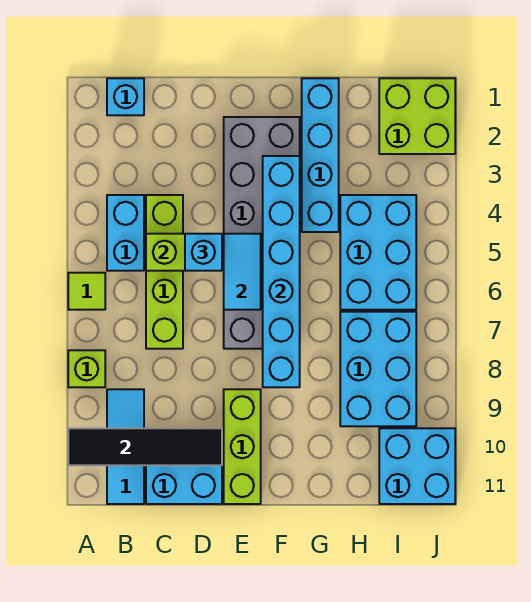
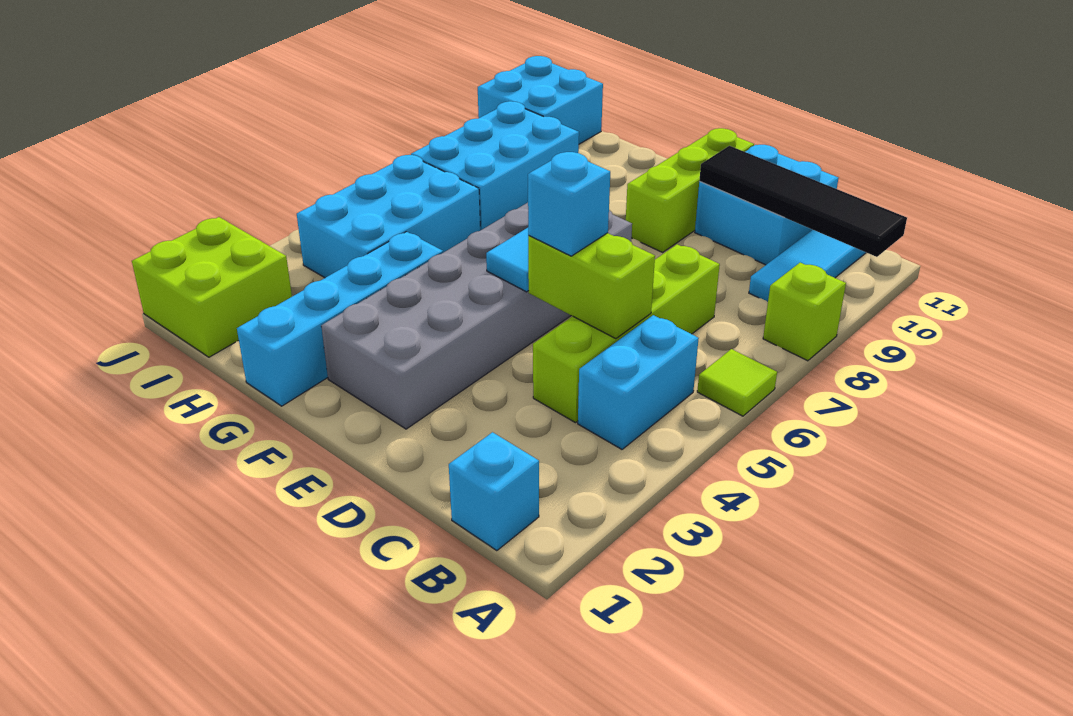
cyan brick F3:F8 level 2 -> none

